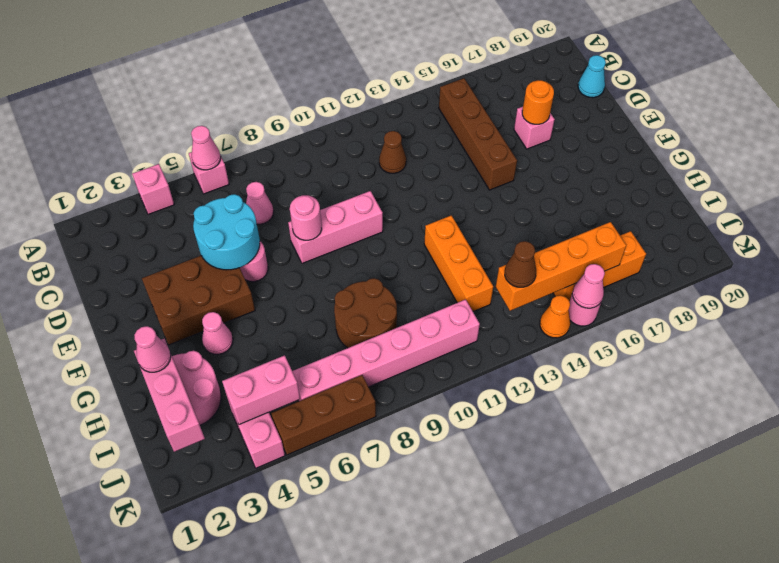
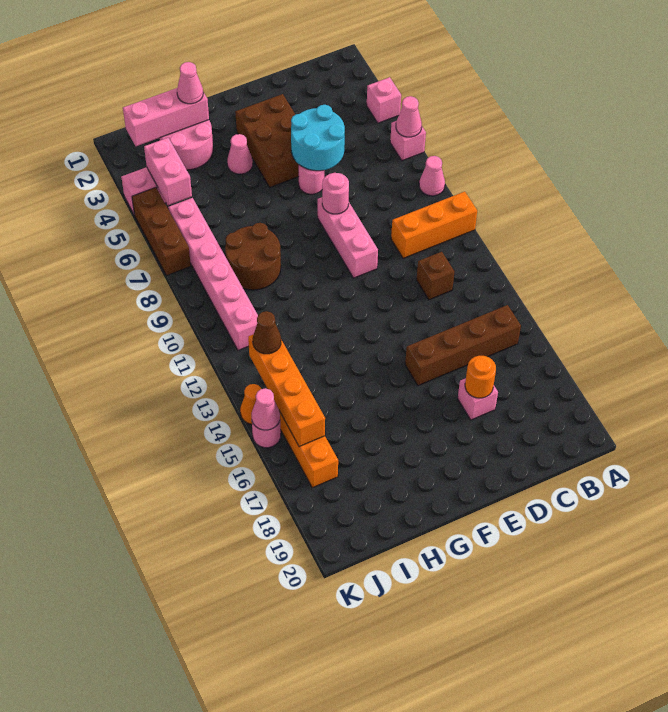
pink cone C7 level 1 -> pink cone A8 level 1
brown cone C12 level 1 -> brown brick C12 level 1
cyan cone C20 level 1 -> none
orange brick G12:I12 level 1 -> orange brick A10:C10 level 1

